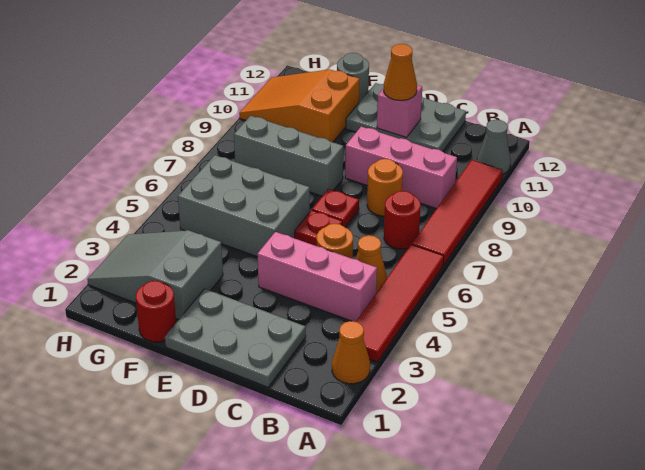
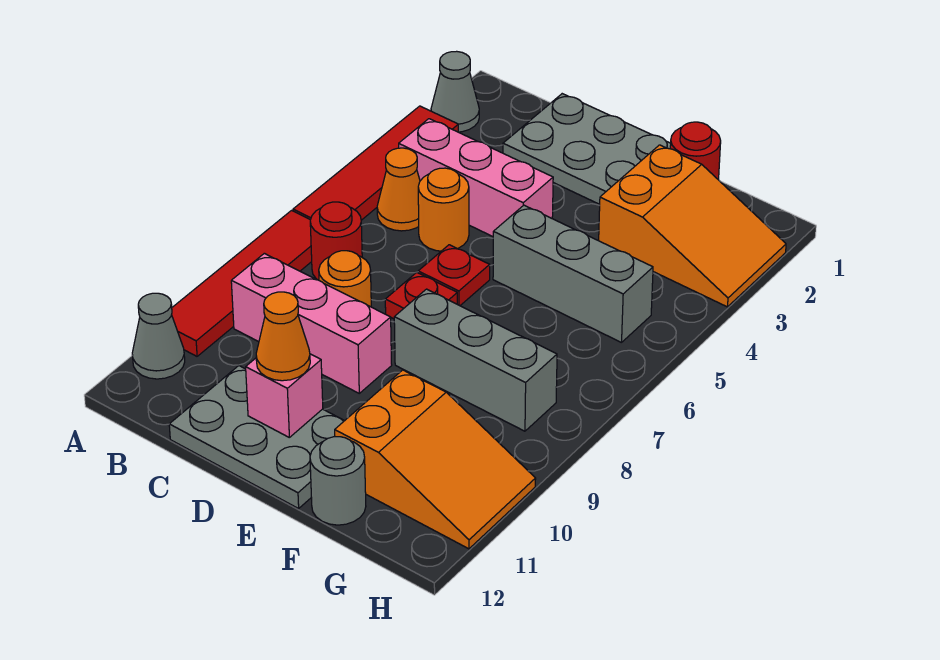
orange cone A2 level 1 -> grey cone A2 level 1
grey brick E5:G6 level 1 -> grey brick E5:G5 level 1
grey slope F2:H3 level 1 top F -> orange slope F2:H3 level 1 top F

